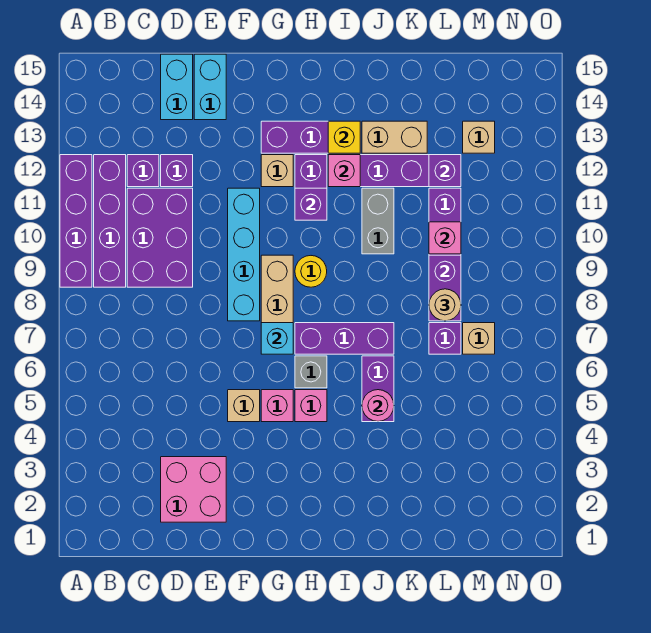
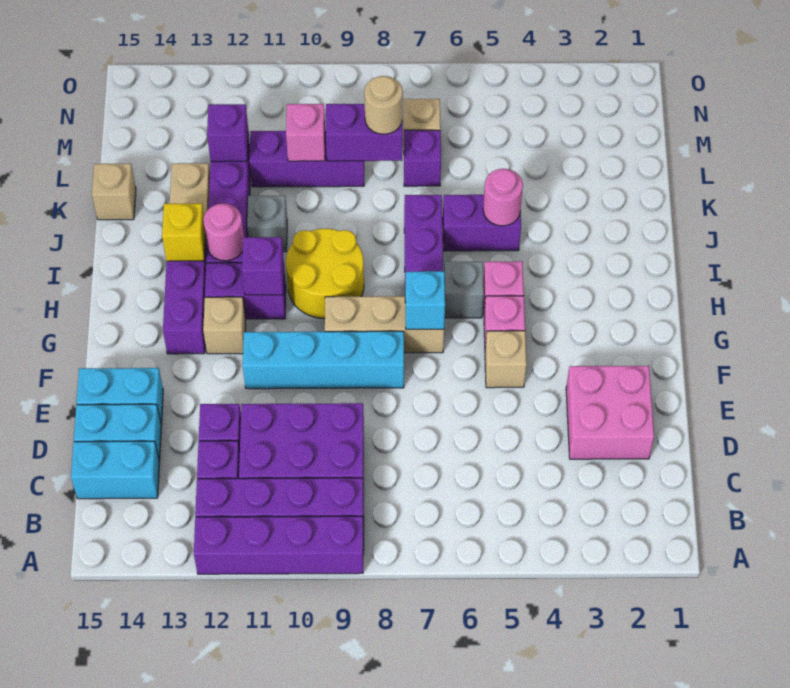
none -> cyan brick C14:C15 level 1
yellow round brick H9 level 1 -> yellow round brick H9:I10 level 1
pink brick I12 level 2 -> pink round brick I12 level 2
grey brick J10:J11 level 1 -> grey brick J11 level 1
tan brick M13 level 1 -> tan brick K15 level 1

